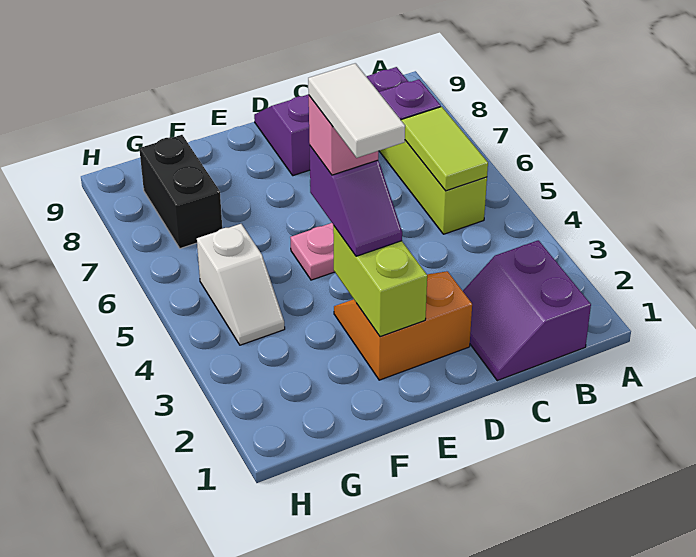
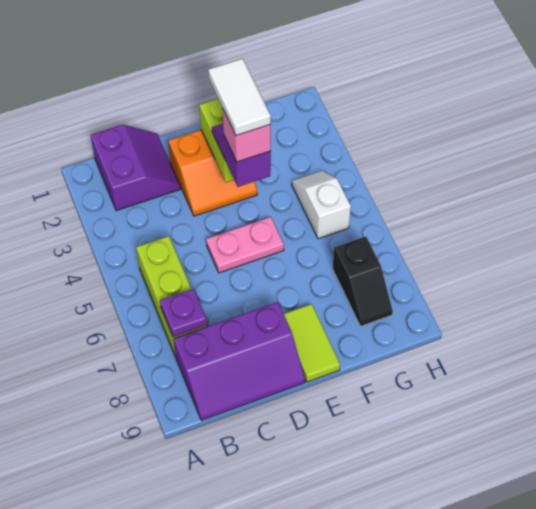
lime tile B5:B6 level 2 -> lime tile E8:E9 level 1
black brick G7:G8 level 1 -> black slope G7:G8 level 1 top 7

